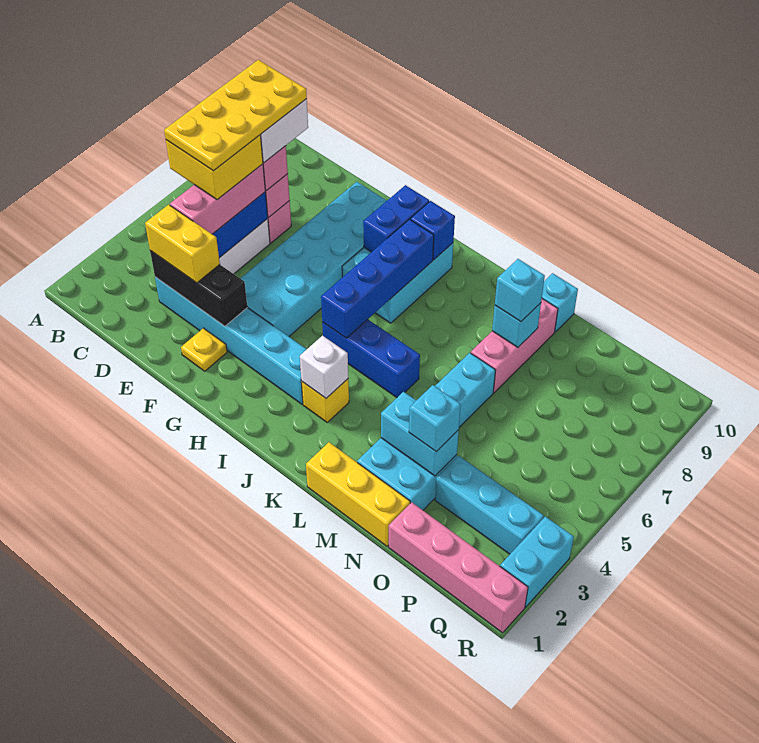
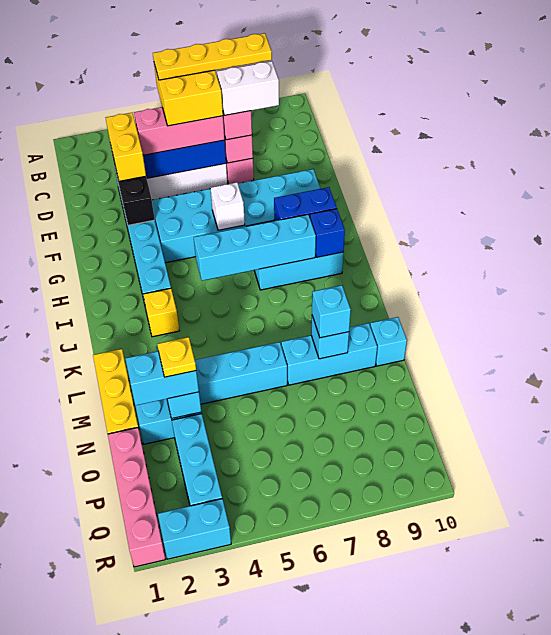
yellow plate C5:D8 level 5 -> yellow plate C5:C8 level 5
yellow plate F2 level 1 -> yellow plate N3 level 4
blue brick I5:K5 level 1 -> none
blue brick I5:I8 level 2 -> cyan brick I5:I8 level 2
white brick J3 level 2 -> white brick G6 level 2
pink brick M7:M9 level 1 -> cyan brick M7:M9 level 1
cyan brick N3 level 3 -> cyan brick N2:N3 level 3

